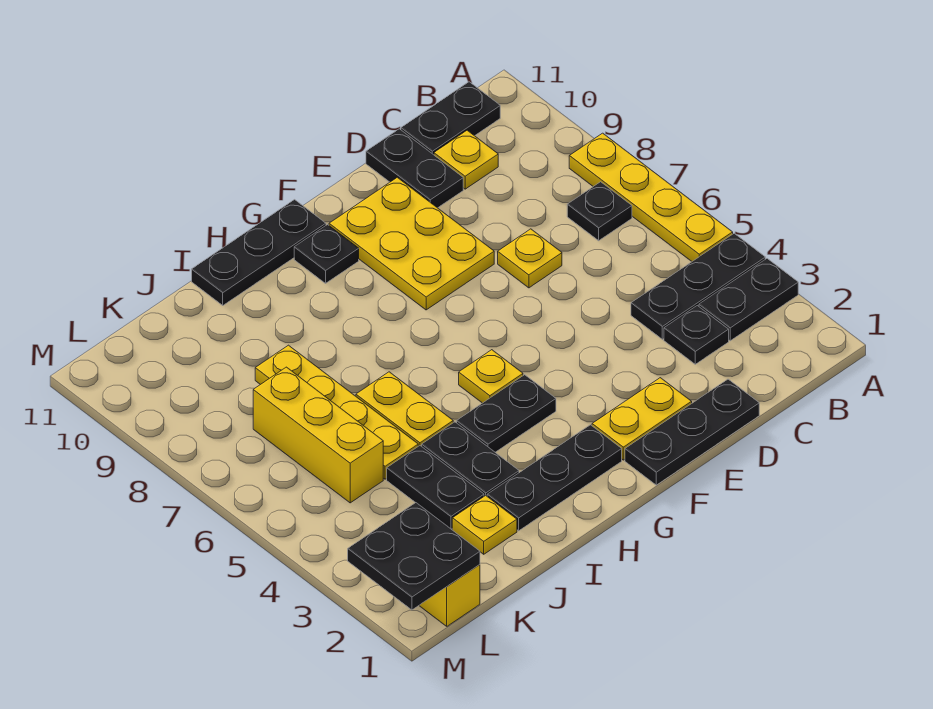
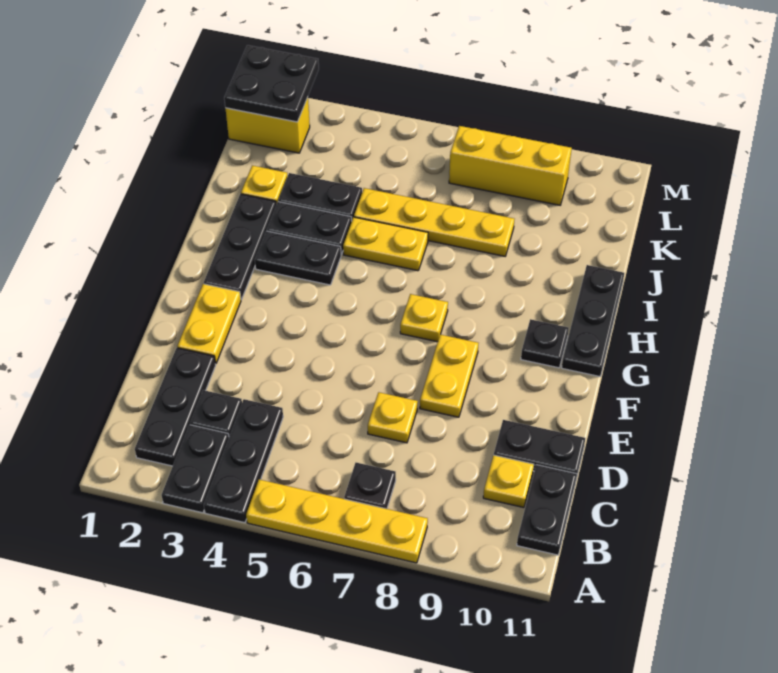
black plate D1:F1 level 1 -> black plate B2:D2 level 1
yellow plate E8:F10 level 1 -> yellow plate E8:F8 level 1
black plate G4:H4 level 1 -> black plate H3:H4 level 1
yellow plate G5 level 1 -> yellow plate G7 level 1
yellow brick K5:K7 level 1 -> yellow brick L7:L9 level 1

